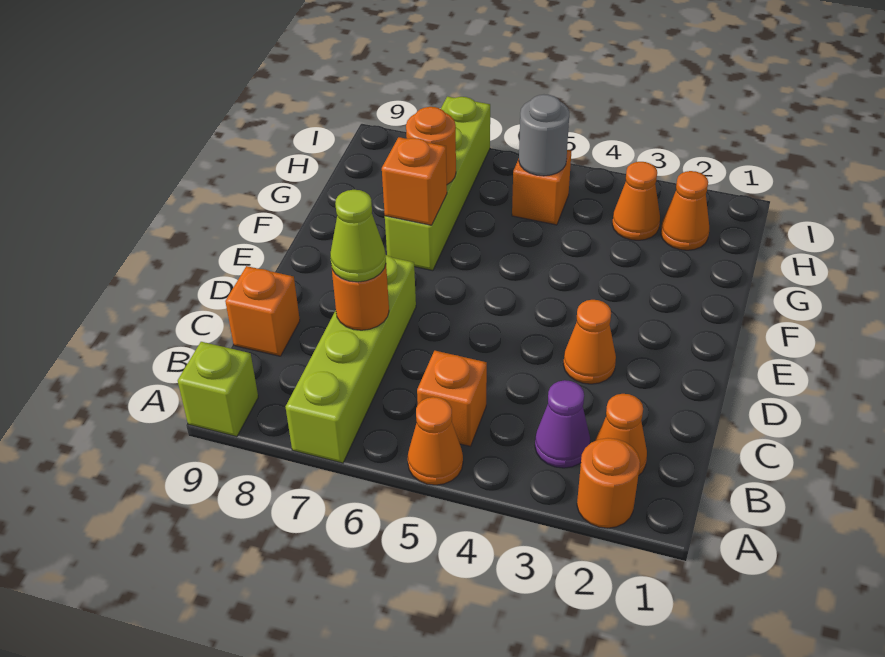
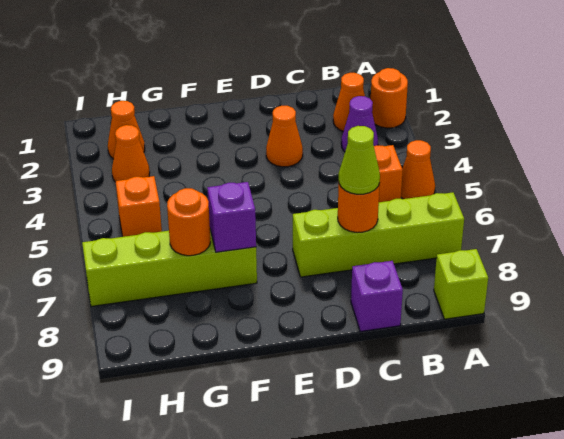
orange brick C9 level 1 -> purple brick C9 level 1
orange brick F7 level 2 -> purple brick F7 level 2
grey round brick H5 level 2 -> none

